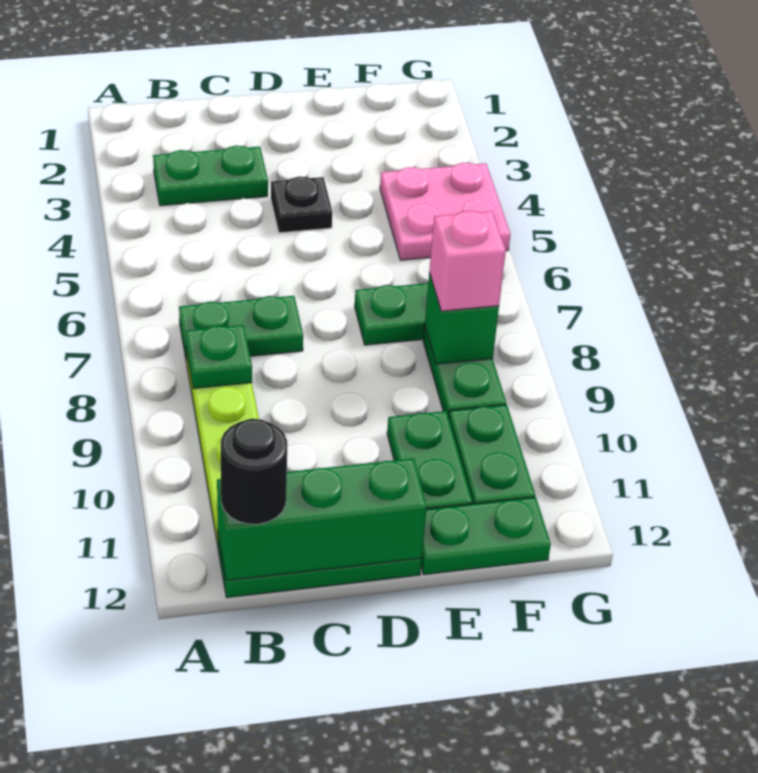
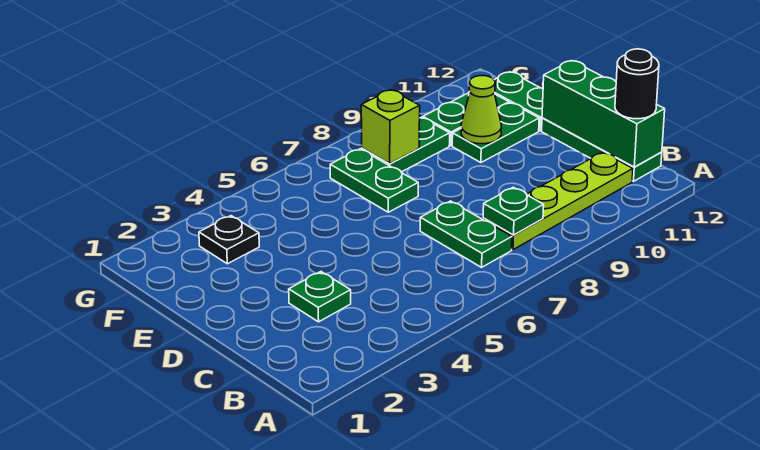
green plate B3:C3 level 1 -> green plate C3 level 1
black plate D4 level 1 -> black plate F3 level 1
none -> lime cone E10 level 2
pink plate F4:G5 level 1 -> none
green brick F8 level 2 -> lime brick F8 level 2
pink brick F8 level 3 -> none

